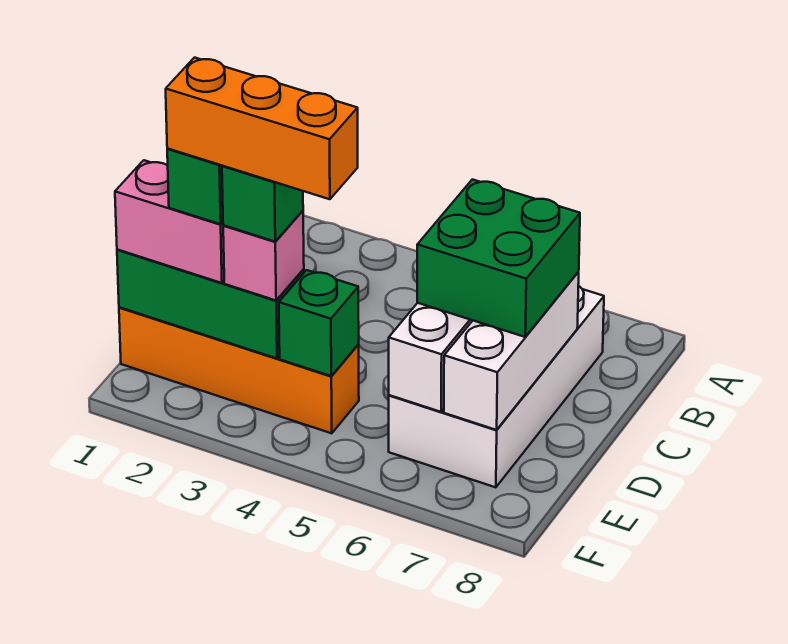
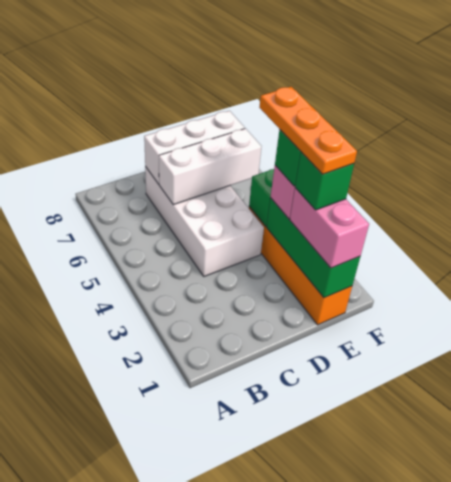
white brick B6:E7 level 1 -> white brick C4:D7 level 1
green brick C6:D7 level 3 -> none
orange brick E2:E4 level 5 -> orange plate E2:E4 level 5

